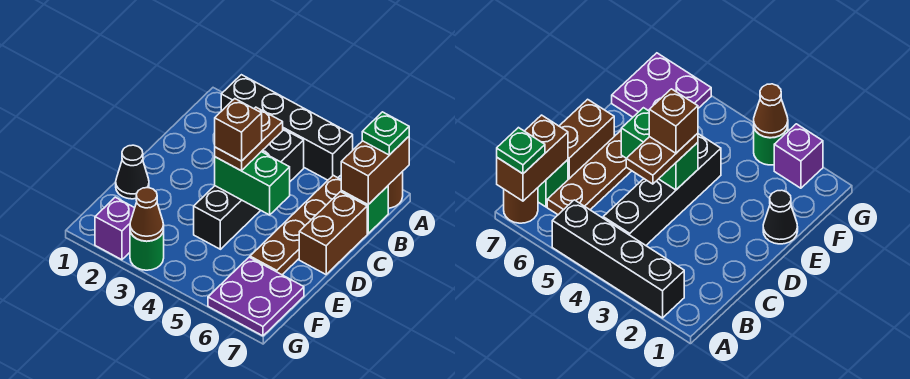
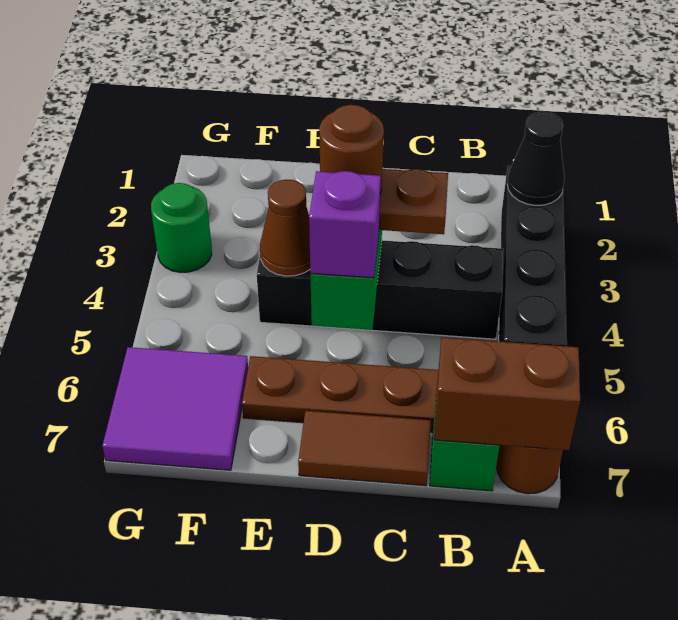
green plate A7 level 3 -> none
brown brick C7:D7 level 1 -> brown tile C7:D7 level 1
brown brick D4 level 4 -> brown round brick D4 level 4
black cone E1 level 1 -> black cone A2 level 2
purple plate F6:G7 level 1 -> purple tile F6:G7 level 1
purple brick G2 level 1 -> purple brick D5 level 3
brown cone G3 level 2 -> brown cone E4 level 2

